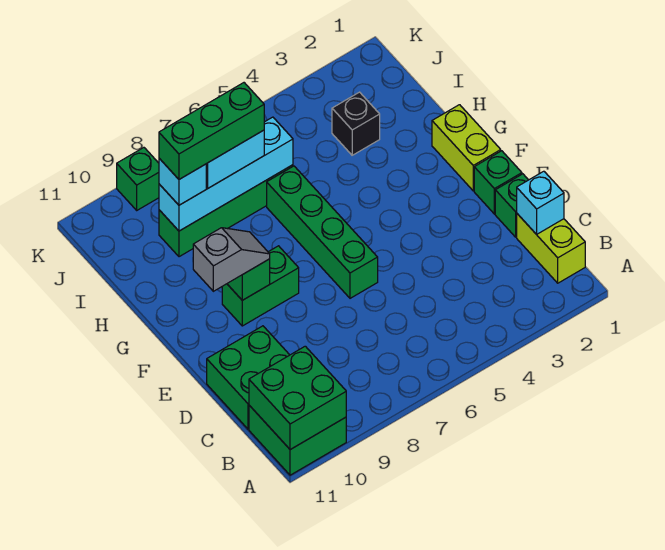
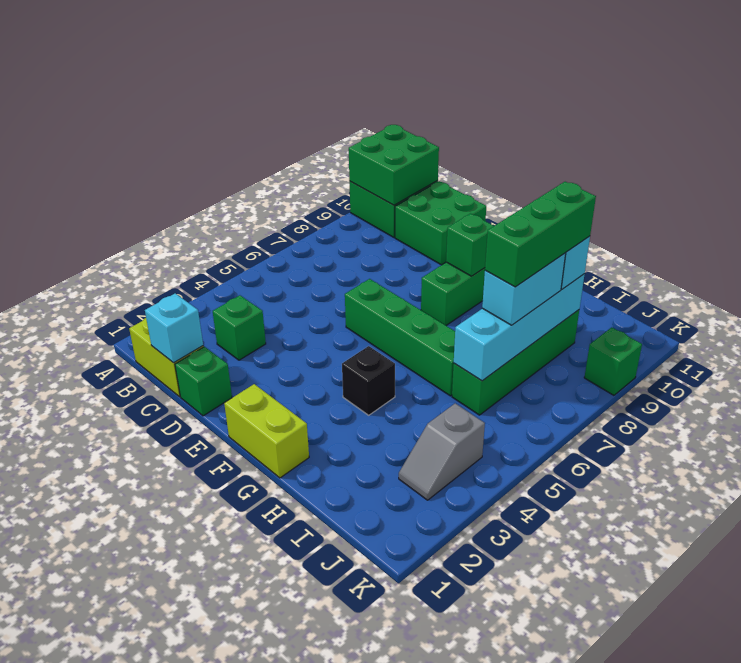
green brick E1 level 1 -> green brick C3 level 1
grey slope F9:F10 level 3 top 10 -> grey slope J3:J4 level 1 top 4
black brick I3 level 1 -> black brick G4 level 1

